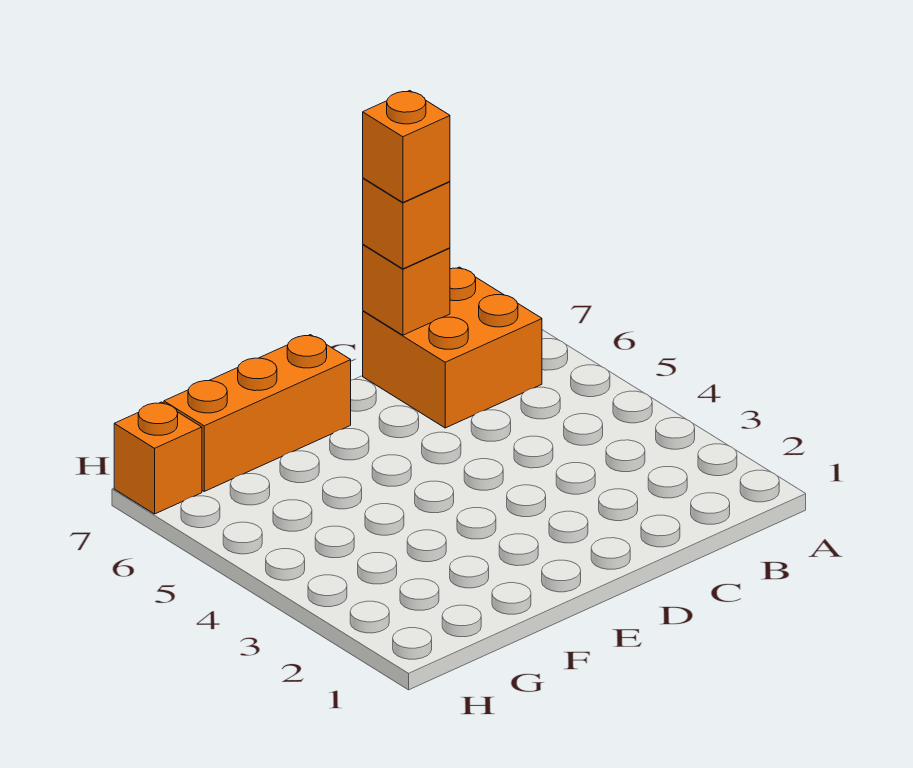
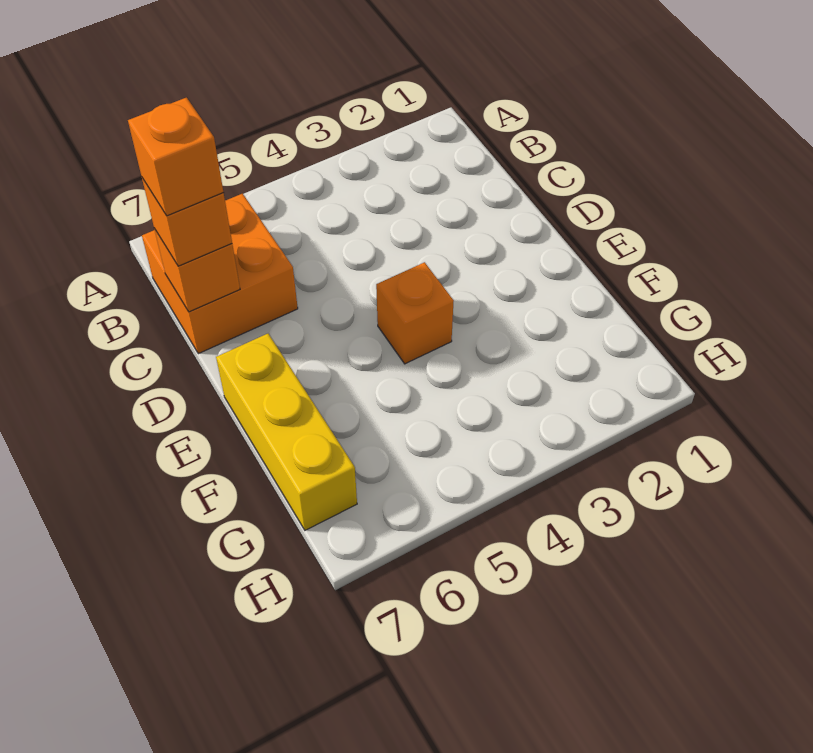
orange brick E7:G7 level 1 -> yellow brick E7:G7 level 1
orange brick H7 level 1 -> orange brick E4 level 1

